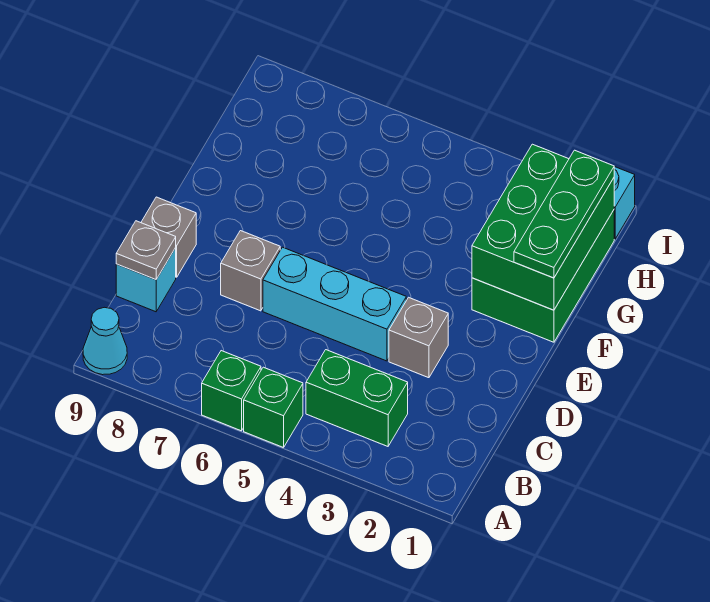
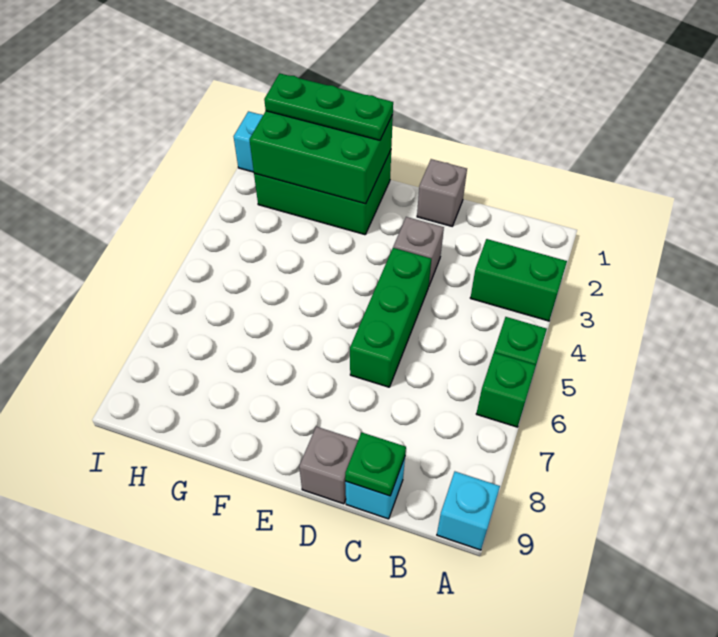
cyan cone A9 level 1 -> cyan brick A9 level 1
green brick B3:B4 level 1 -> green brick A3:B3 level 1
grey plate C9 level 2 -> green plate C9 level 2
cyan brick D4:D6 level 1 -> green brick D4:D6 level 1
grey brick D7 level 1 -> grey brick D1 level 1

